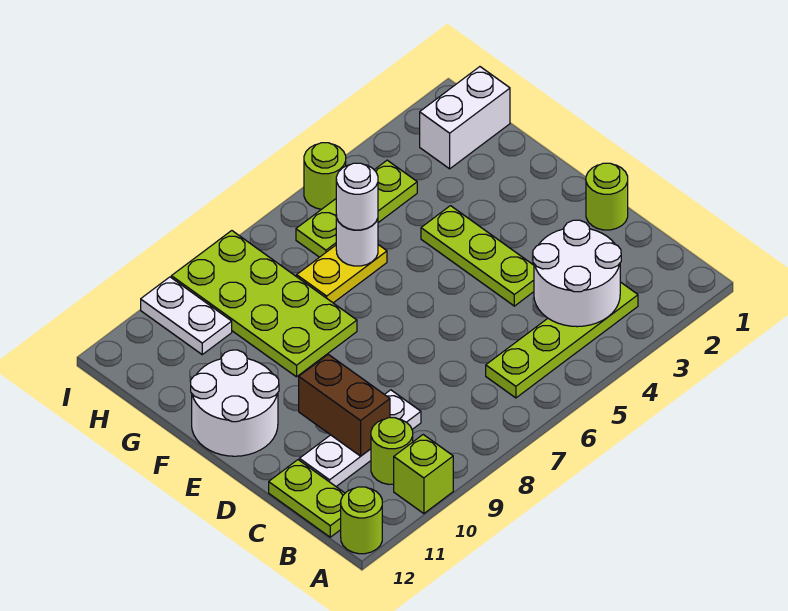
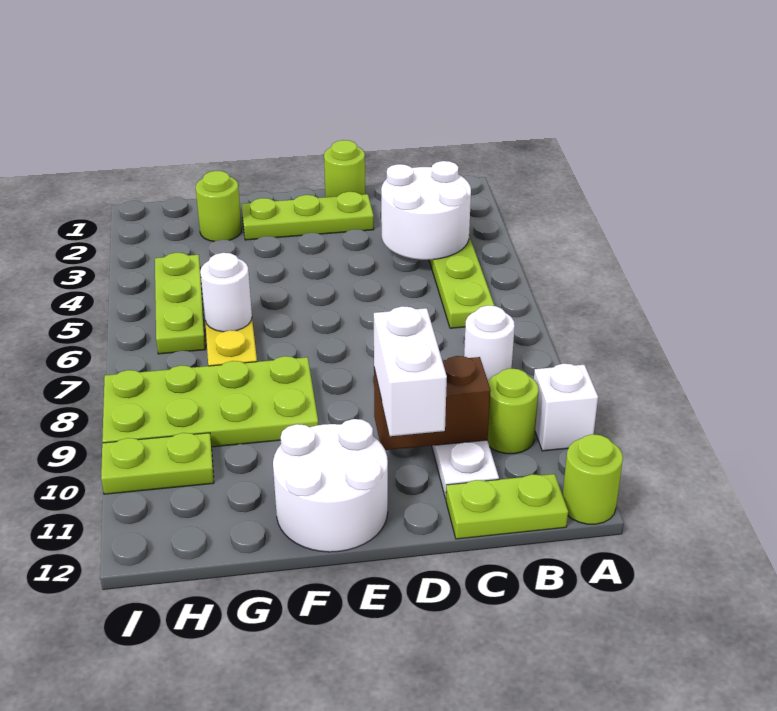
lime brick A10 level 1 -> white brick A10 level 1
lime plate D4:F4 level 1 -> lime plate D2:F2 level 1
white round brick G6 level 3 -> white round brick B8 level 1
white brick H1:H2 level 1 -> white brick D10:D11 level 3
white plate H10:I10 level 1 -> lime plate H10:I10 level 1
lime round brick I5 level 1 -> lime round brick G2 level 1

